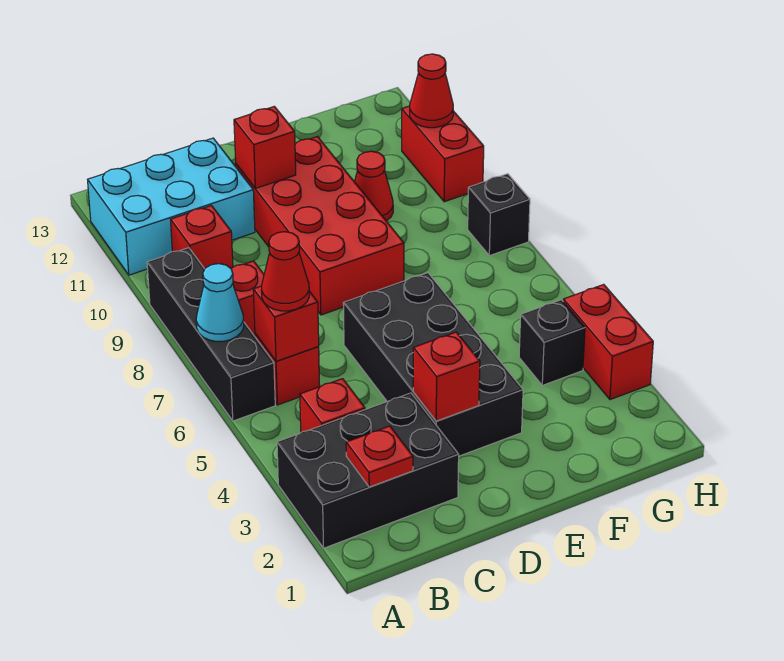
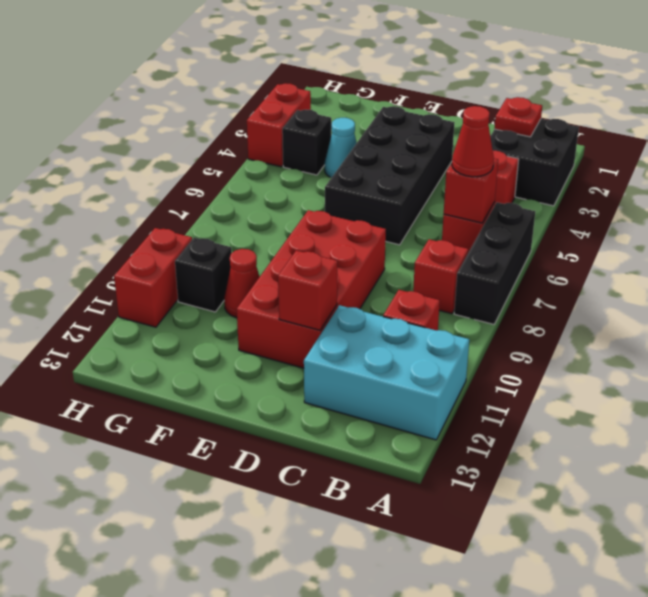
black brick A2:C3 level 1 -> black brick A2:B3 level 1
black brick A6:A9 level 1 -> black brick A6:A8 level 1
cyan cone A7 level 2 -> cyan cone F4 level 1
red brick D3 level 2 -> none
black brick H8 level 1 -> black brick G10 level 1
red cone H11 level 2 -> none

